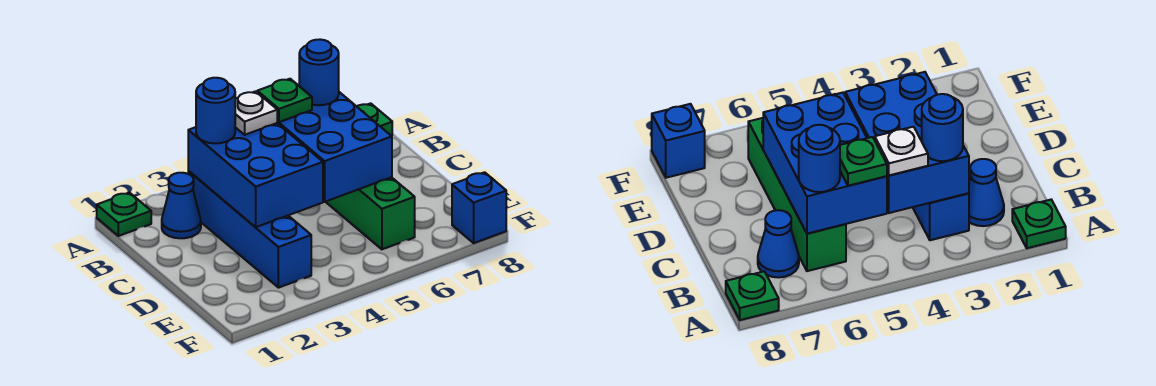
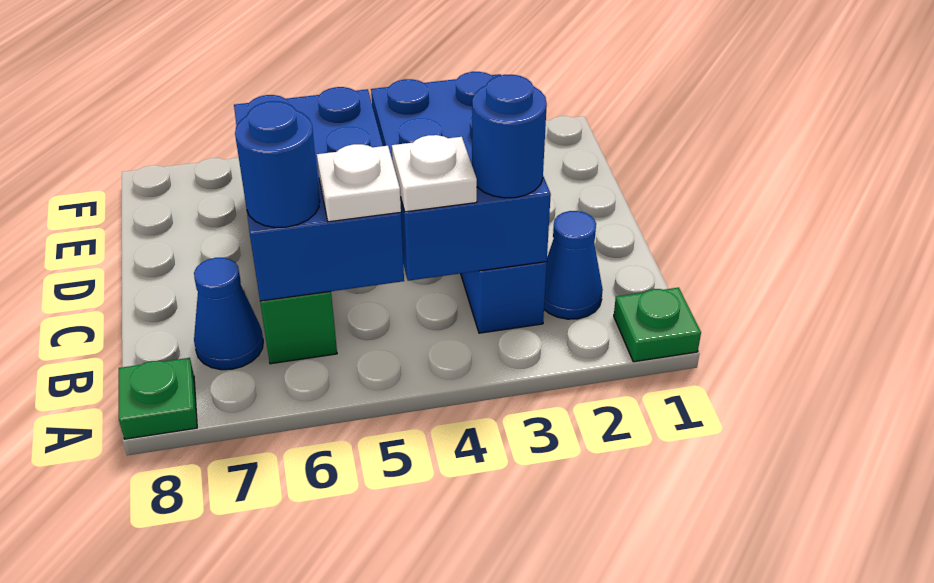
green plate B5 level 3 -> white plate B5 level 3
blue brick F8 level 1 -> none

